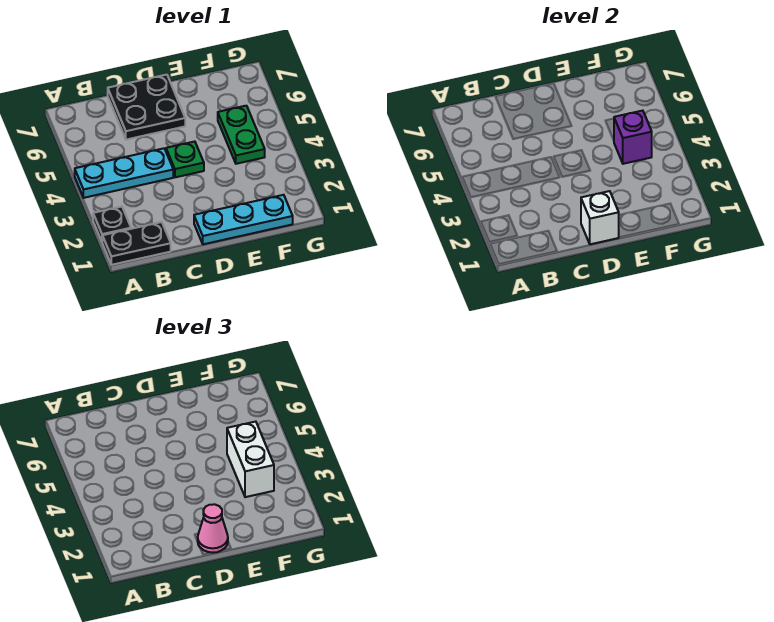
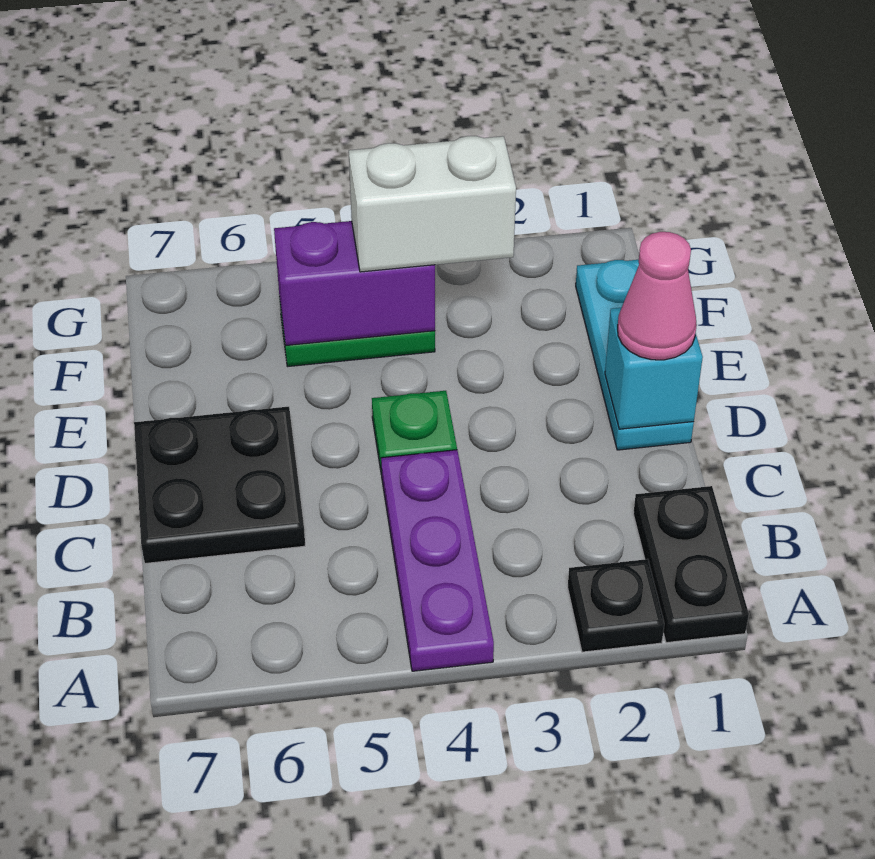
cyan plate A4:C4 level 1 -> purple plate A4:C4 level 1
white brick D1 level 2 -> cyan brick D1 level 2
purple brick F4 level 2 -> purple brick F4:F5 level 2

